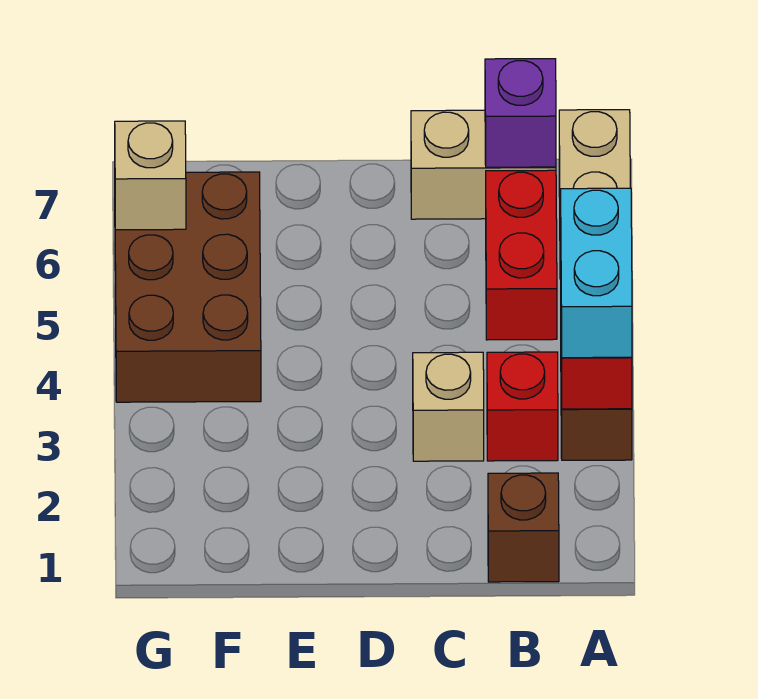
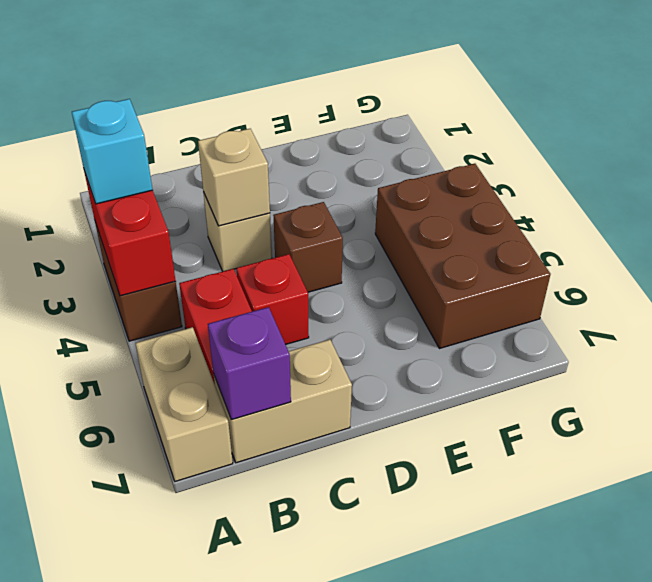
cyan brick A3:A4 level 3 -> cyan brick A3 level 3
brown brick B1 level 1 -> brown brick D4 level 1
red brick B3 level 1 -> red brick C5 level 1
tan brick G6 level 2 -> tan brick C3 level 2

